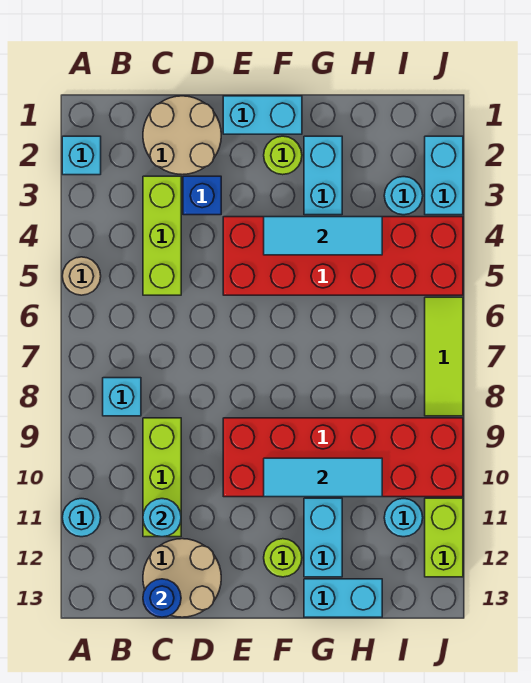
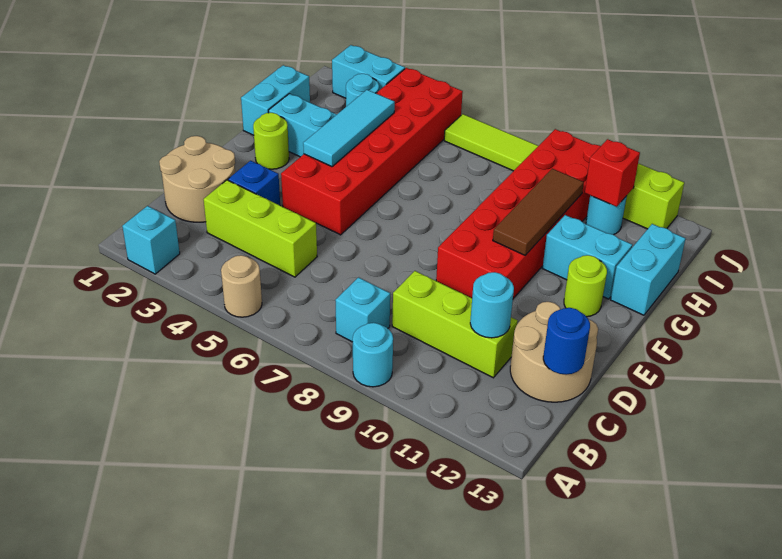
cyan round brick A11 level 1 -> cyan round brick A9 level 1
cyan brick E1:F1 level 1 -> cyan brick G1:H1 level 1
cyan tile F10:H10 level 2 -> brown tile F10:H10 level 2
none -> red brick I11 level 2

